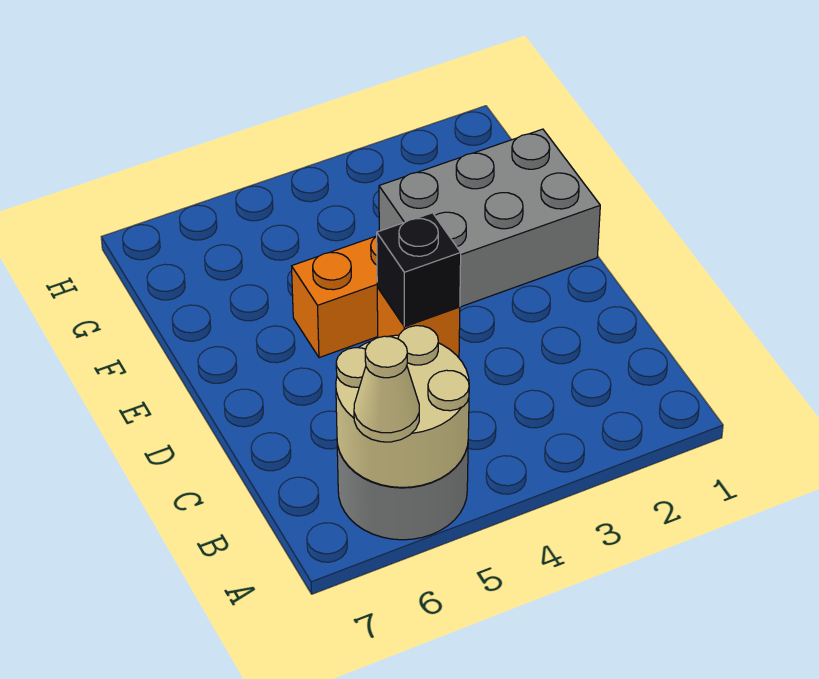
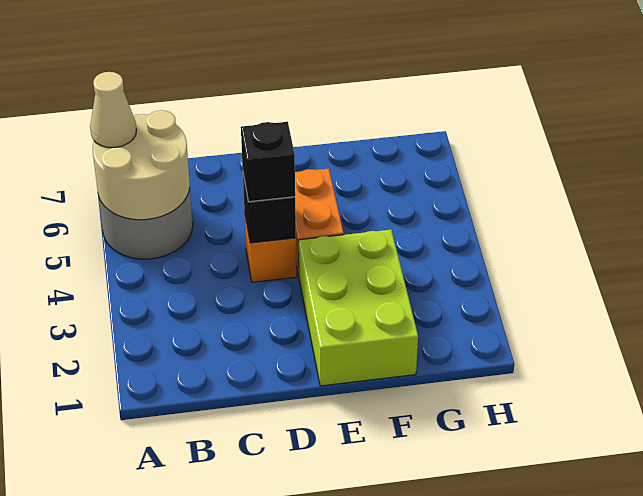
none -> black brick D4 level 3
grey brick E1:F3 level 1 -> lime brick E1:F3 level 1

